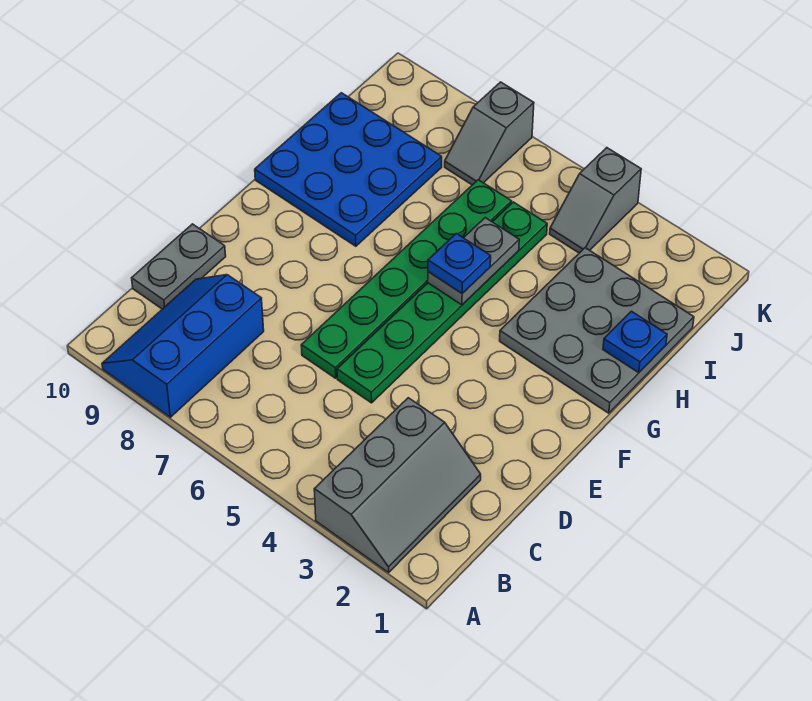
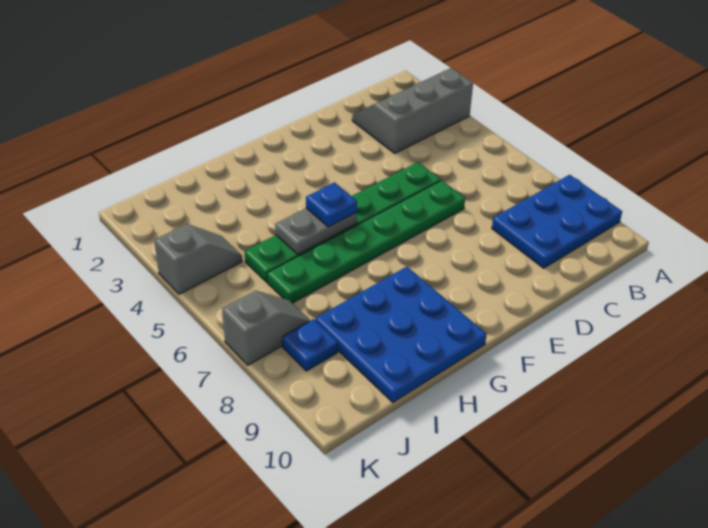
blue slope A8:C9 level 1 top 8 -> blue plate A8:C9 level 1
grey plate C10:D10 level 1 -> none
grey plate G1:I3 level 1 -> none
blue plate H1 level 2 -> blue plate J8 level 1

